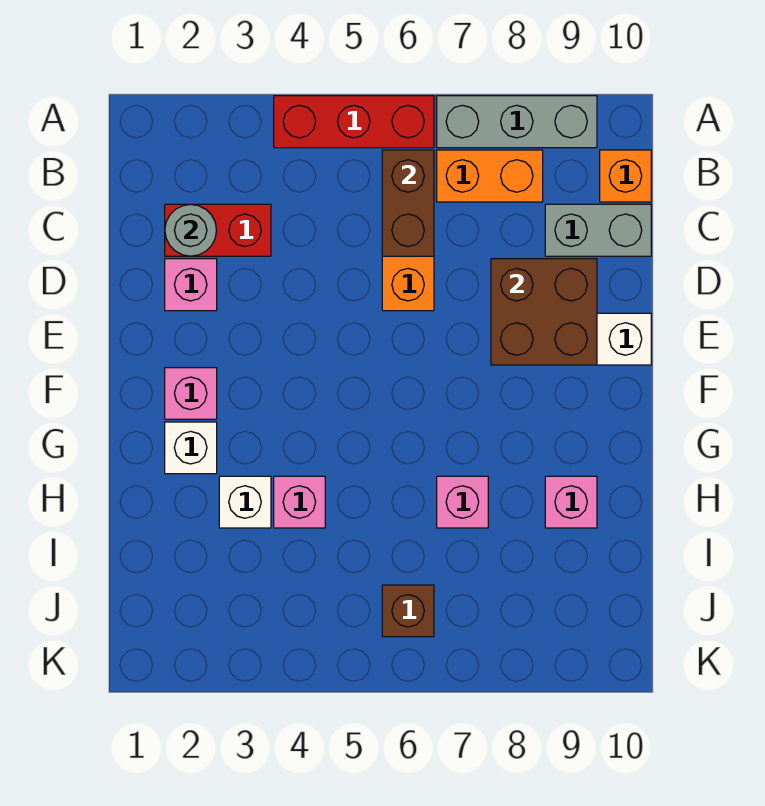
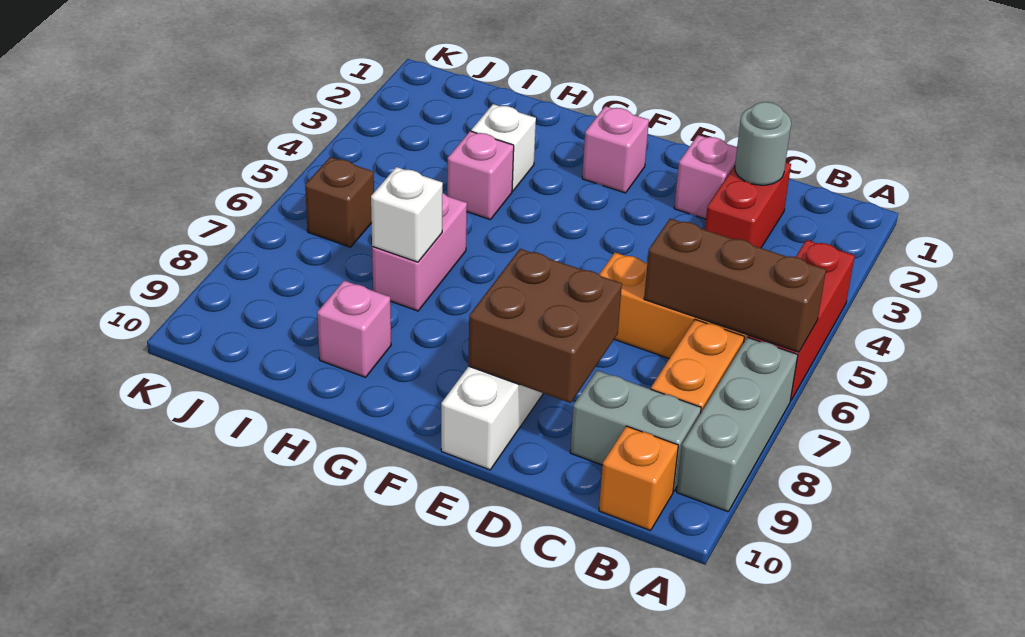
brown brick B6:C6 level 2 -> brown brick A6:C6 level 2
grey brick C9:C10 level 1 -> grey brick B9:C9 level 1
white brick G2 level 1 -> white brick H7 level 2
pink brick H7 level 1 -> pink brick H6:H7 level 1

